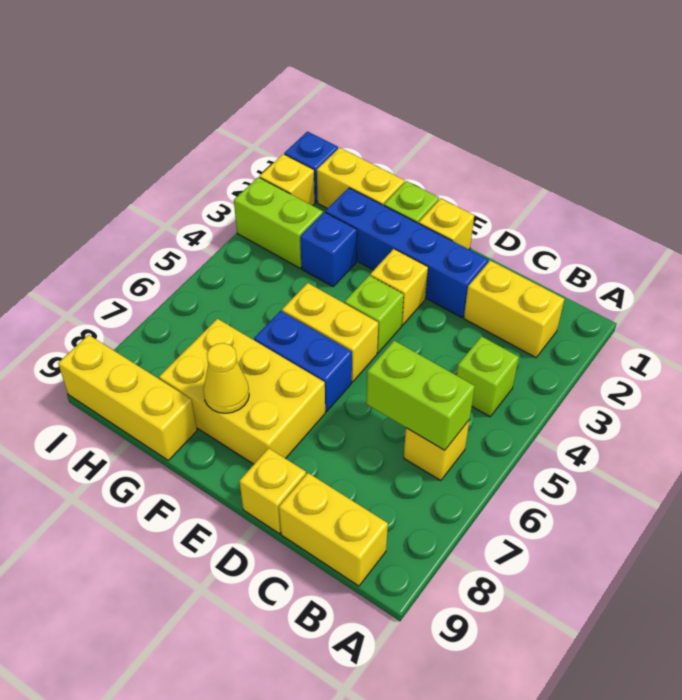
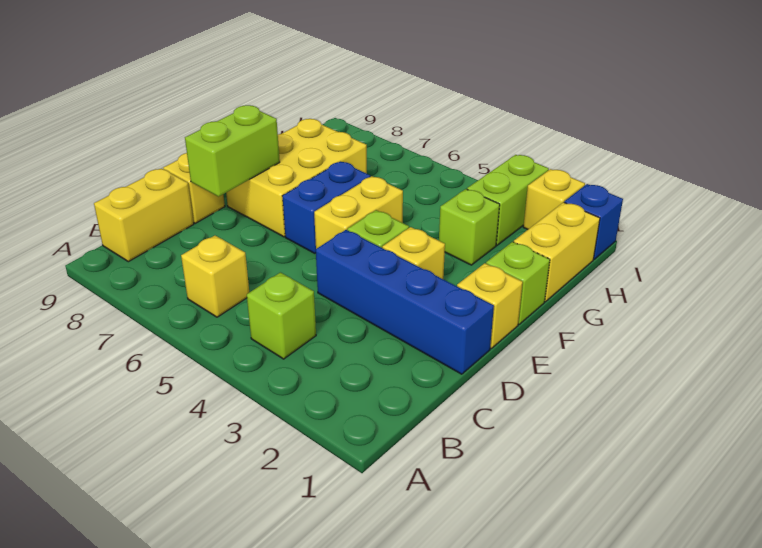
yellow brick B2:C2 level 1 -> none
lime brick B6:C6 level 2 -> lime brick D8:E8 level 2
blue brick D2:G2 level 1 -> blue brick D1:D4 level 1
yellow cone F8 level 2 -> none
blue brick G3 level 1 -> lime brick G3 level 1
yellow brick G9:I9 level 1 -> none

